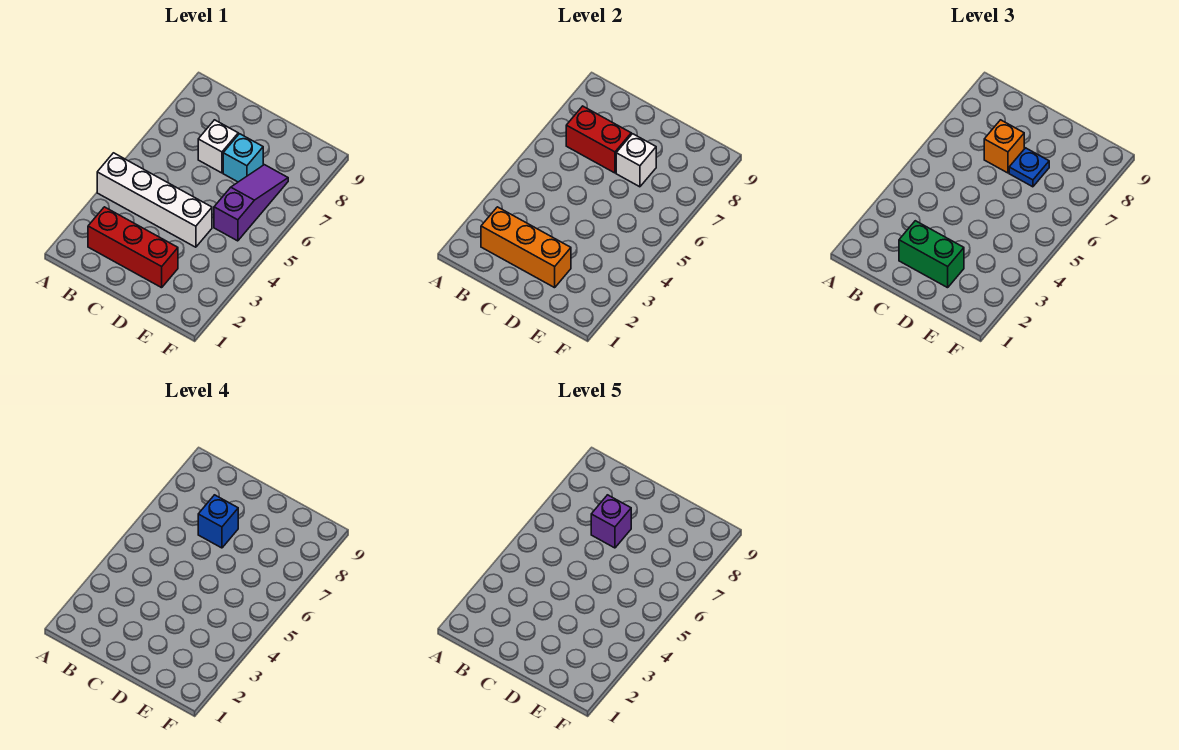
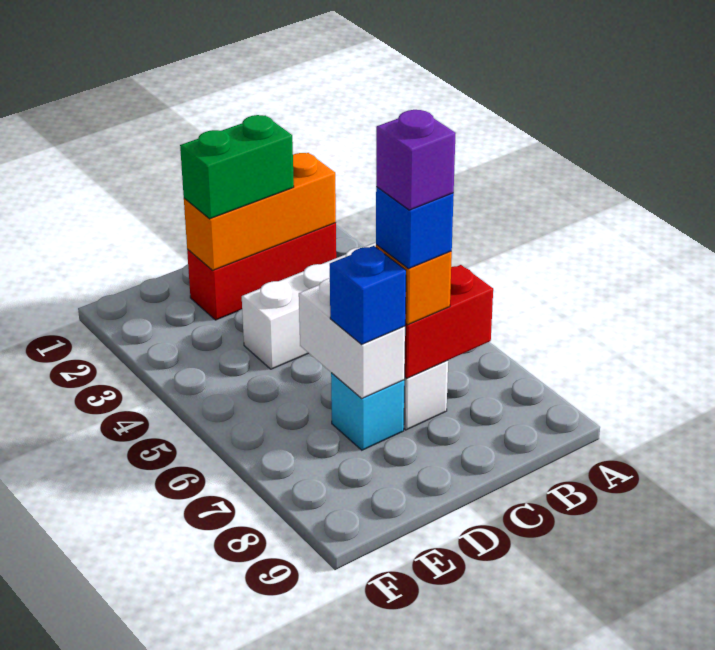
white brick D7 level 2 -> white brick D6:D7 level 2
blue plate D7 level 3 -> blue brick D7 level 3
purple slope E5:E7 level 1 top 5 -> none

